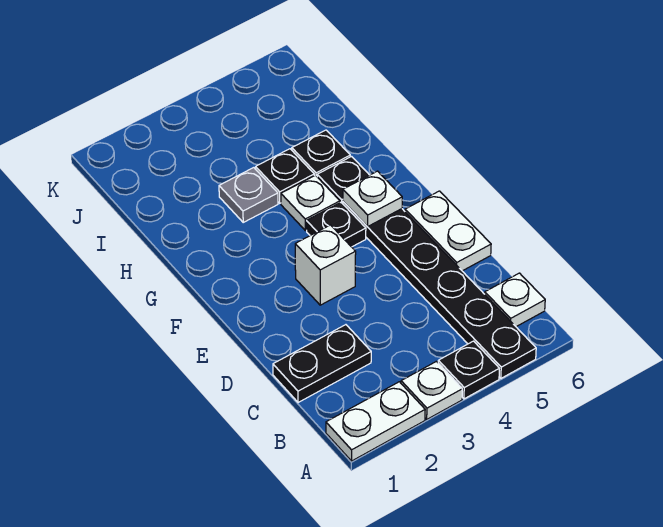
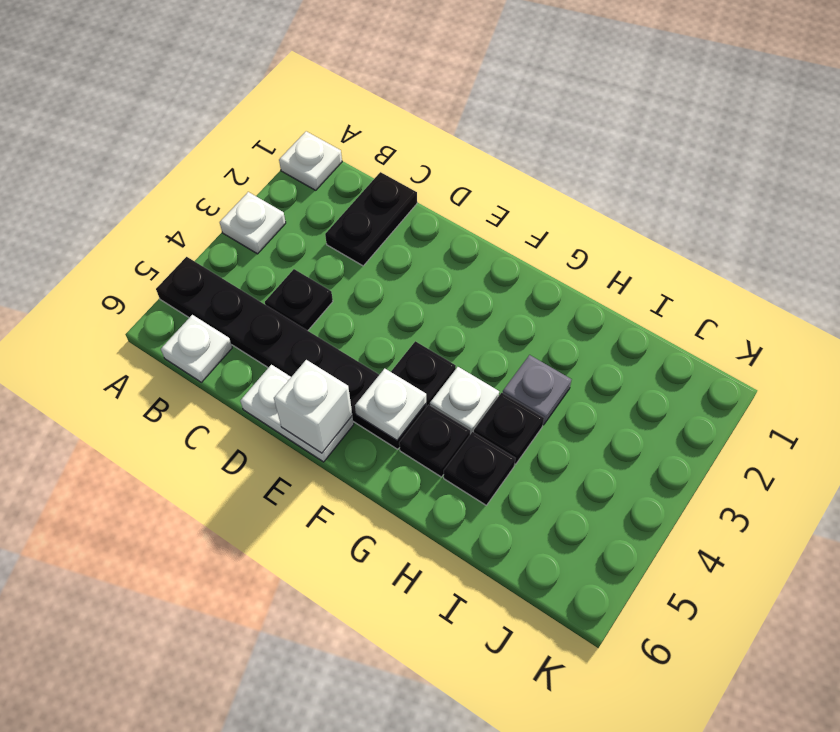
white plate A1:A2 level 1 -> white plate A1 level 1
black plate A4 level 1 -> black plate C4 level 1
white brick E3 level 1 -> white brick E6 level 2

